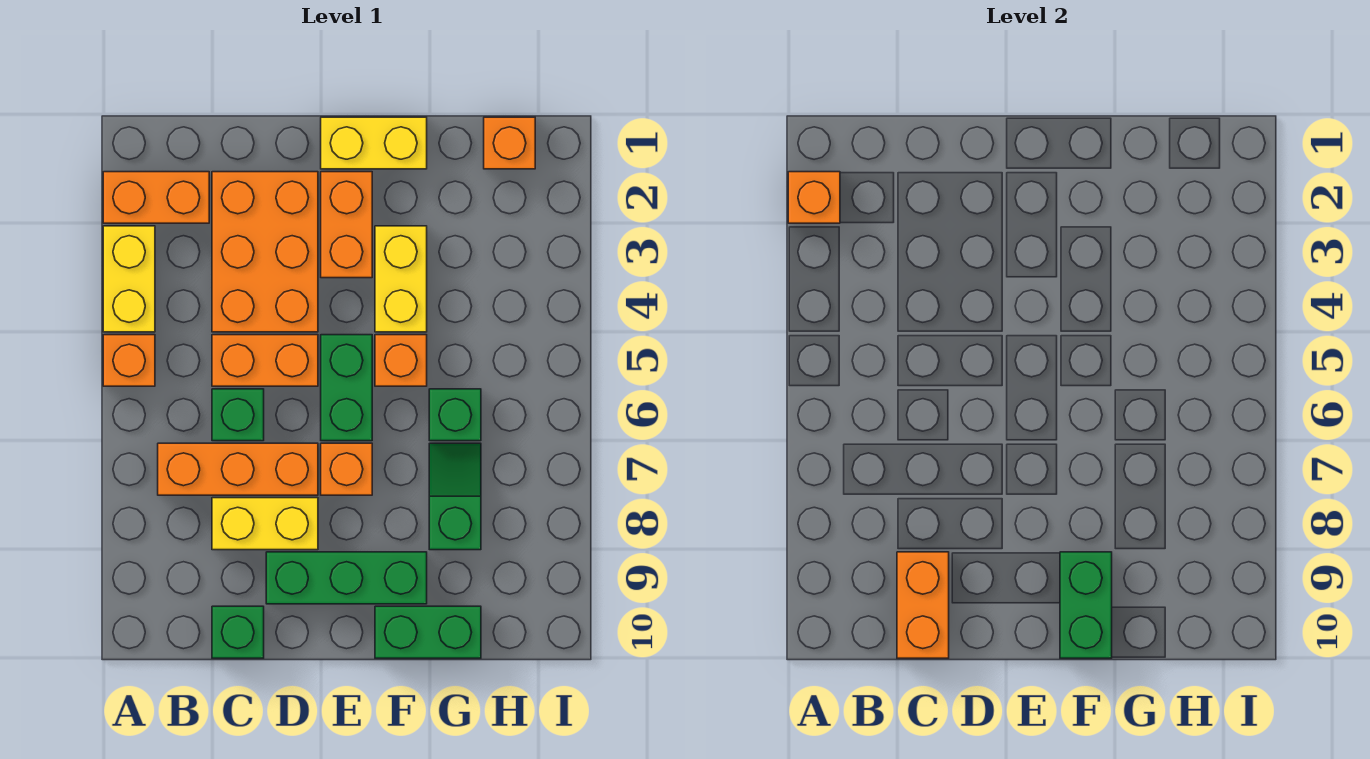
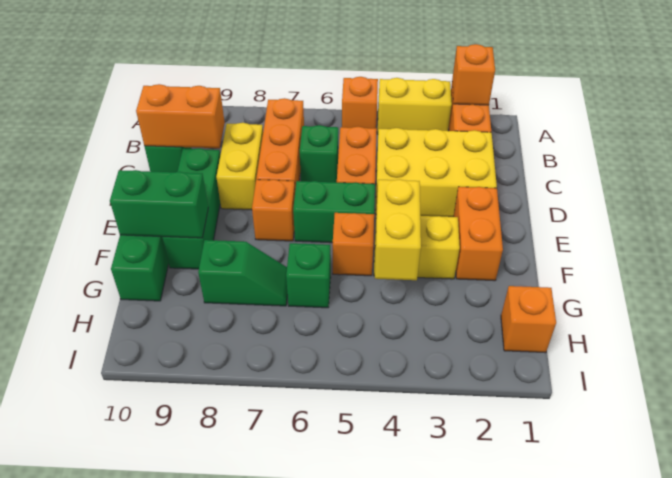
orange brick C2:D4 level 1 -> yellow brick C2:D4 level 1
yellow brick E1:F1 level 1 -> yellow brick F4:G4 level 2
orange brick E2:E3 level 1 -> orange brick E2:F2 level 1

